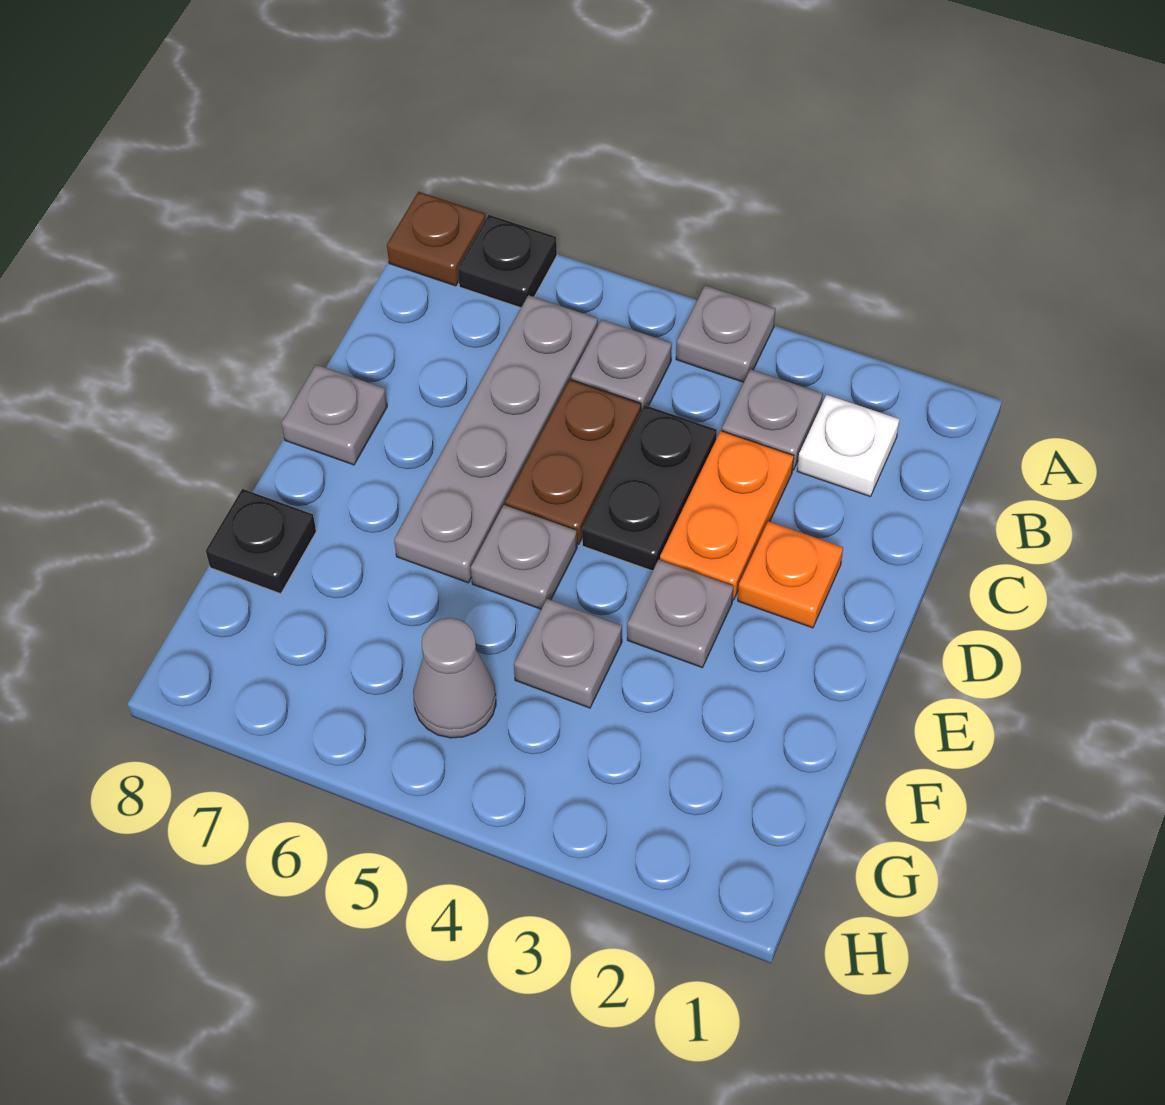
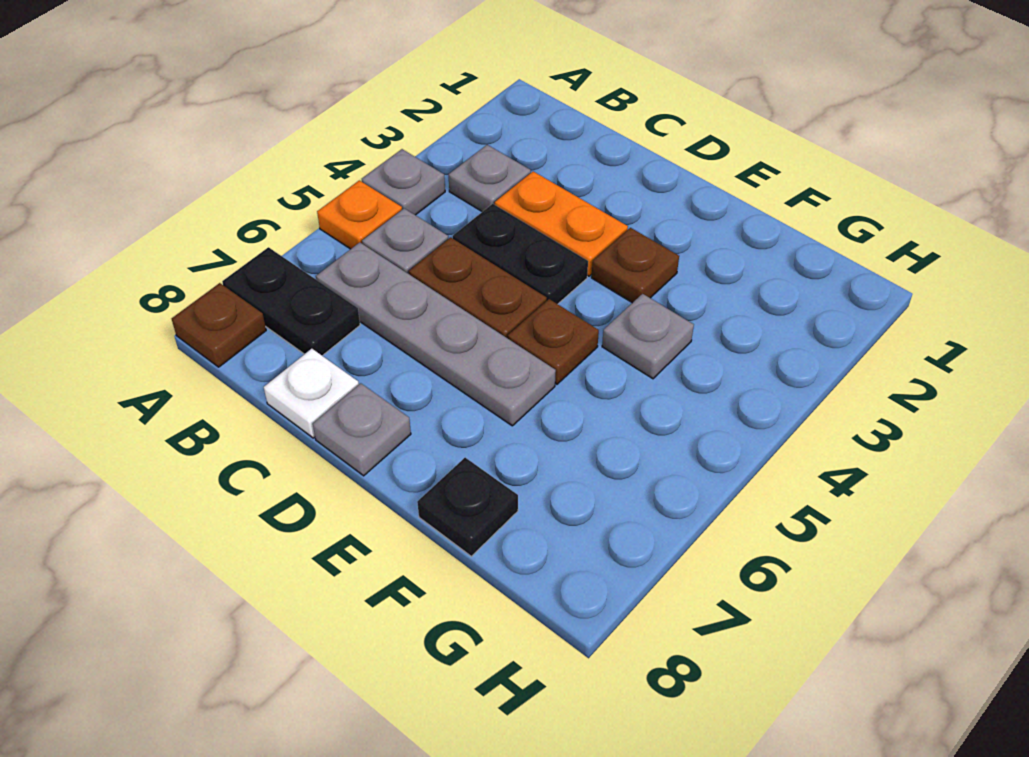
black plate A7 level 1 -> black plate A7:B7 level 1
white plate B2 level 1 -> white plate C8 level 1
orange plate D2 level 1 -> orange plate A5 level 1
grey plate E3 level 1 -> brown plate E3 level 1
grey plate E5 level 1 -> brown plate E5 level 1
grey cone G5 level 1 -> none

